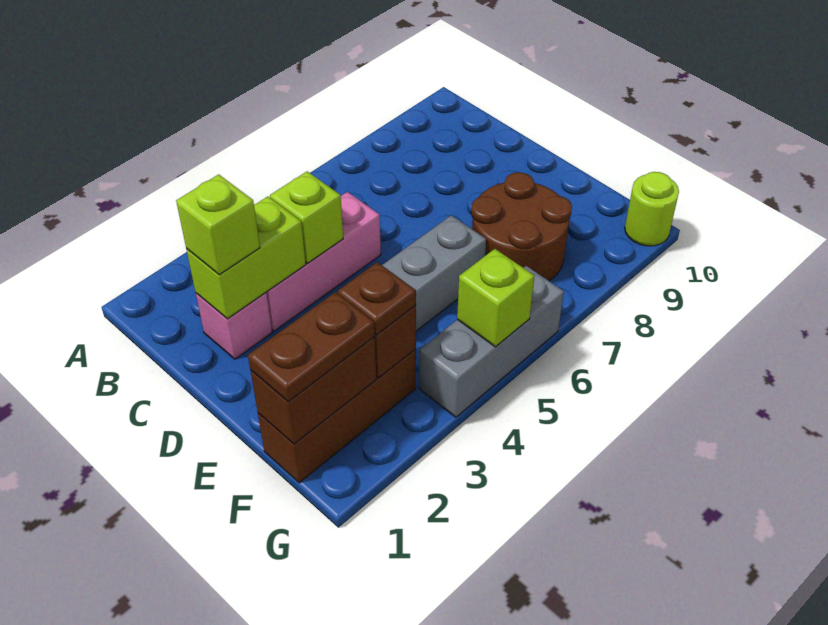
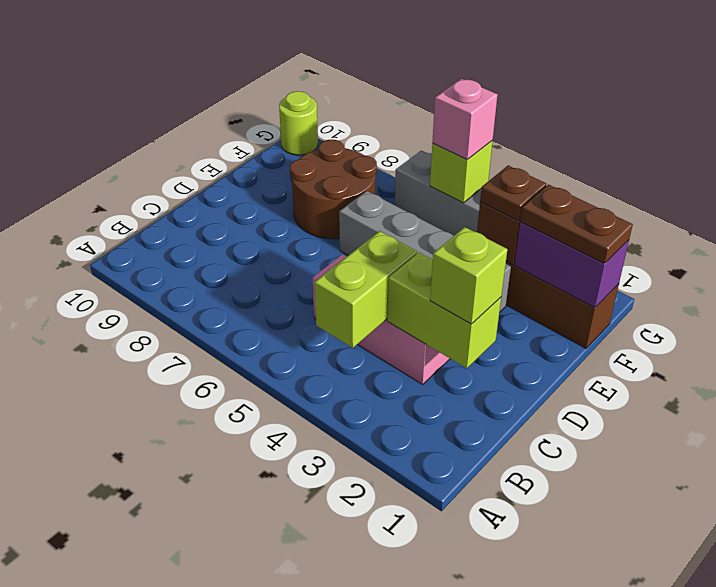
pink brick C2 level 1 -> pink brick G5 level 3
lime brick C4 level 2 -> lime brick B4:C4 level 2
brown brick F1:F2 level 2 -> purple brick F1:F2 level 2

